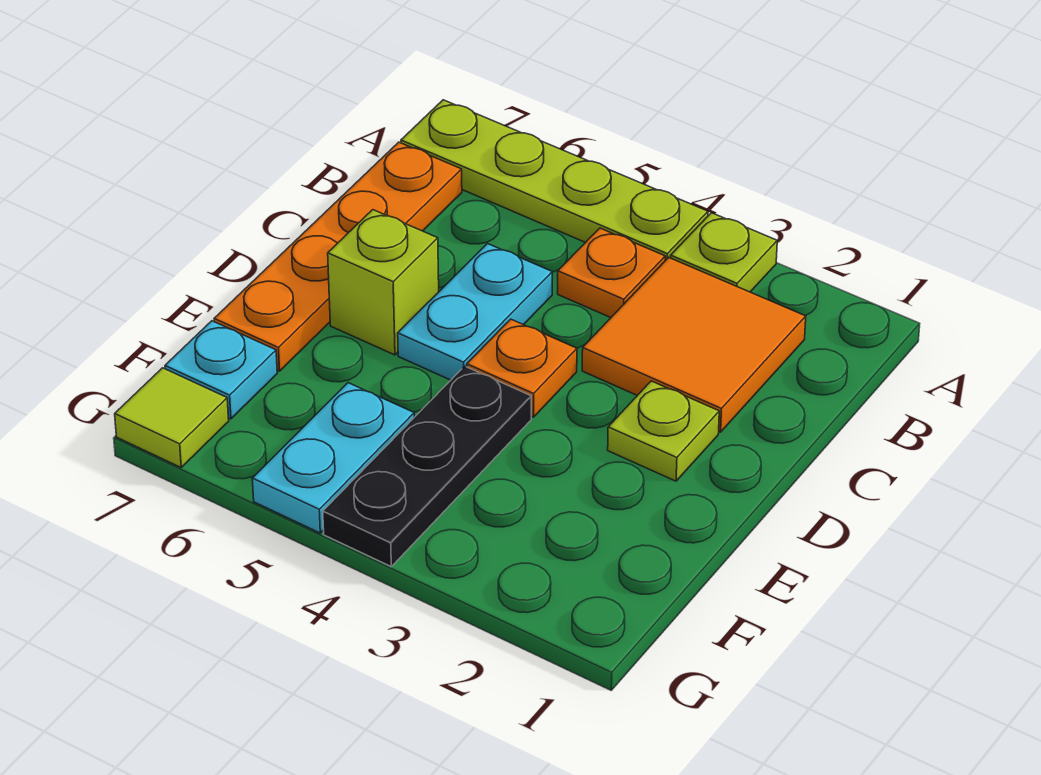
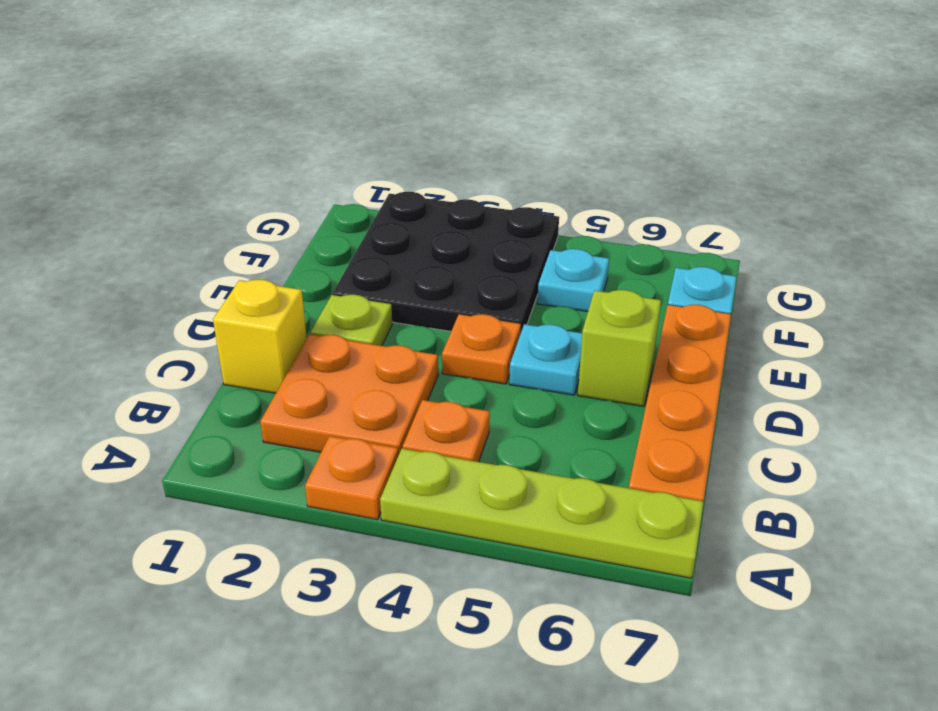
lime plate A3 level 1 -> orange plate A3 level 1
orange tile B2:C3 level 1 -> orange plate B2:C3 level 1
none -> yellow brick C1 level 1
cyan plate C5:D5 level 1 -> cyan plate D5 level 1
black plate E4:G4 level 1 -> black plate E2:G4 level 1
cyan plate F5:G5 level 1 -> cyan plate F5 level 1
lime tile G7 level 1 -> none

